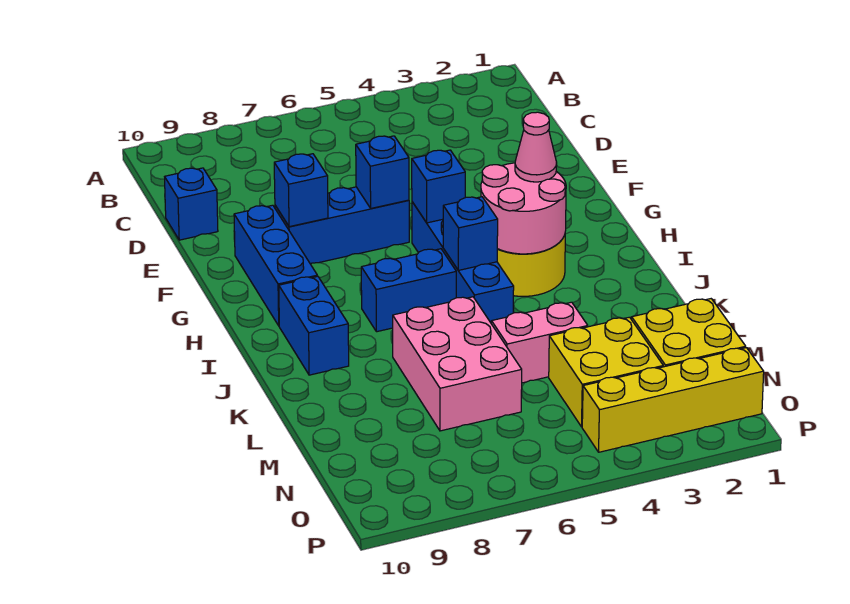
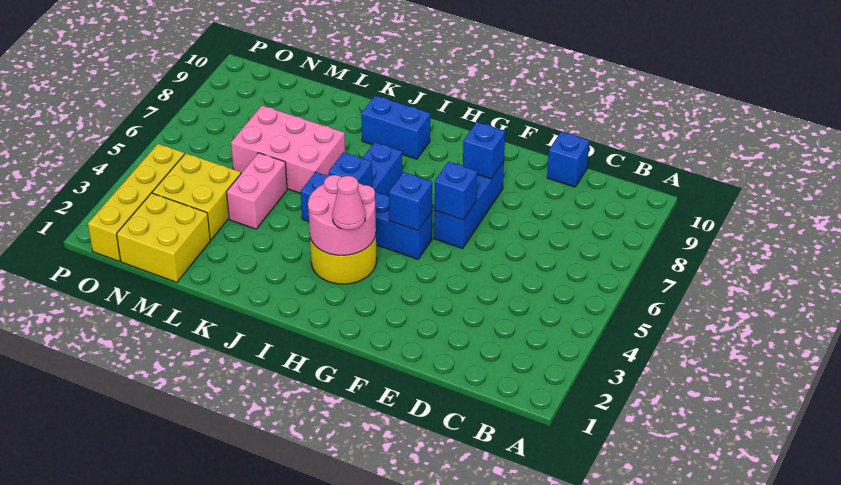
blue brick F9:H9 level 1 -> none

